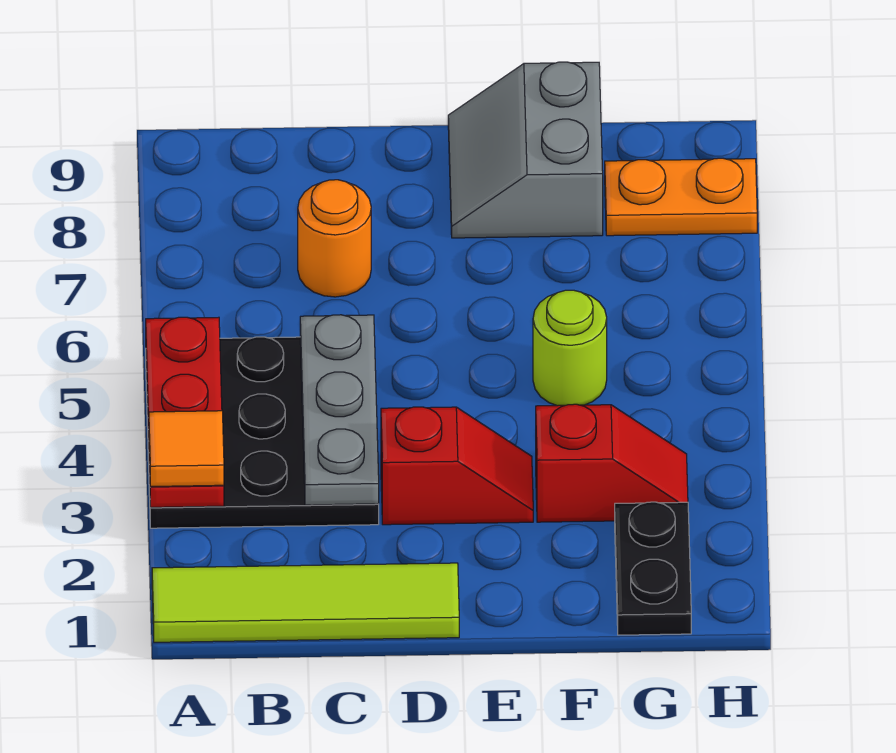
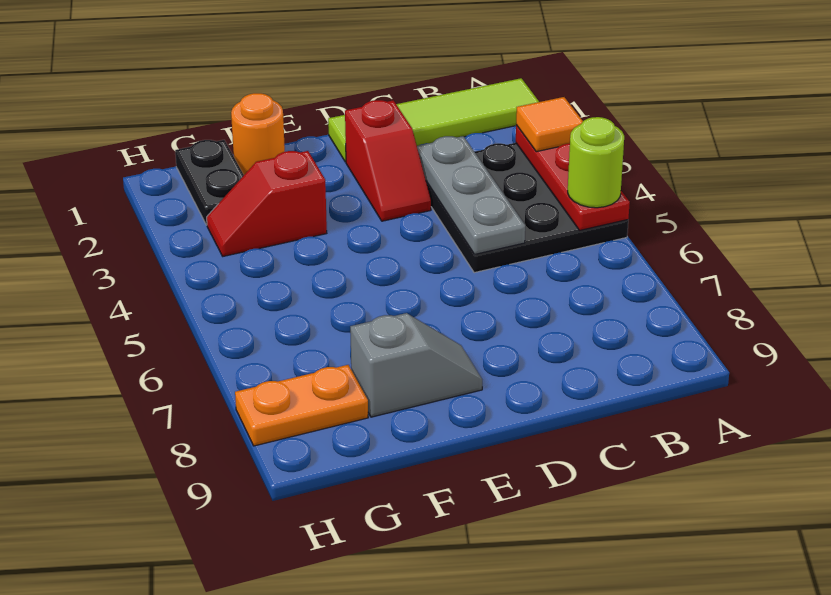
orange round brick C7 level 1 -> orange round brick F1 level 1
red slope D3:E3 level 1 top D -> red slope D2:D3 level 1 top 2
grey slope E8:F9 level 1 top F -> grey slope E8:F8 level 1 top F
lime round brick F5 level 1 -> lime round brick A5 level 3

